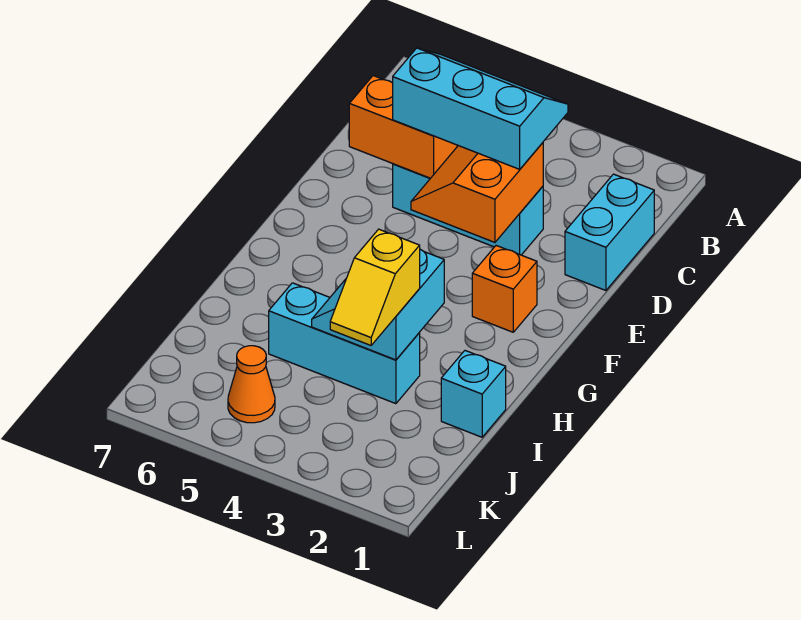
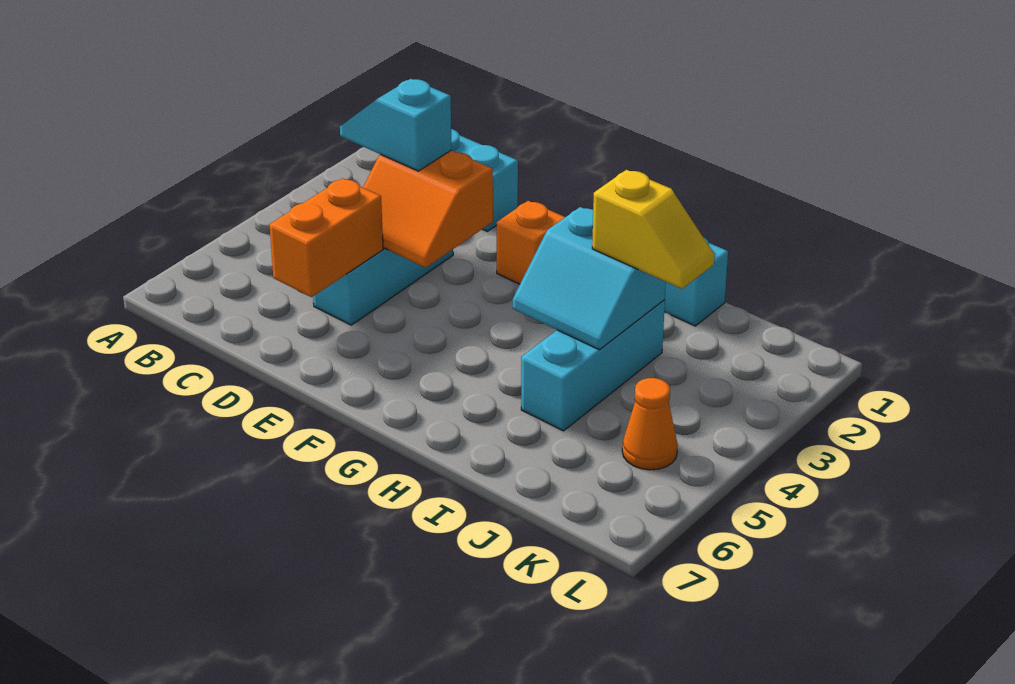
cyan slope C3:D5 level 3 top D -> cyan slope C3:D3 level 3 top D

